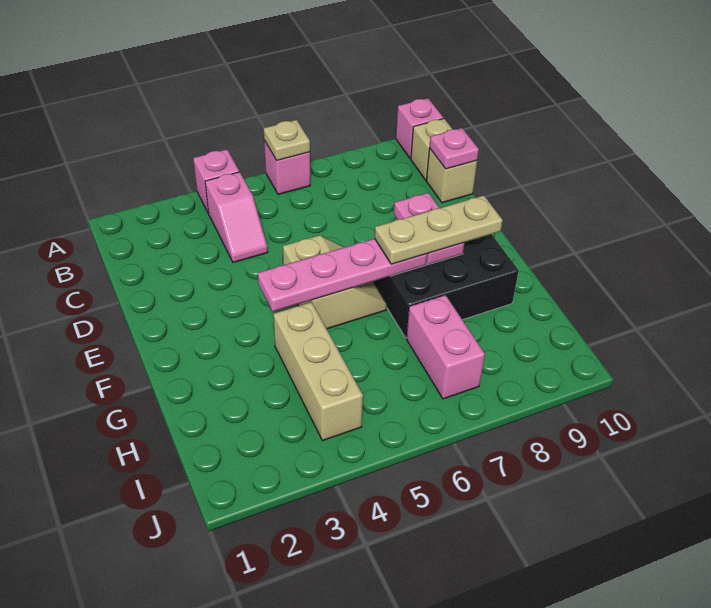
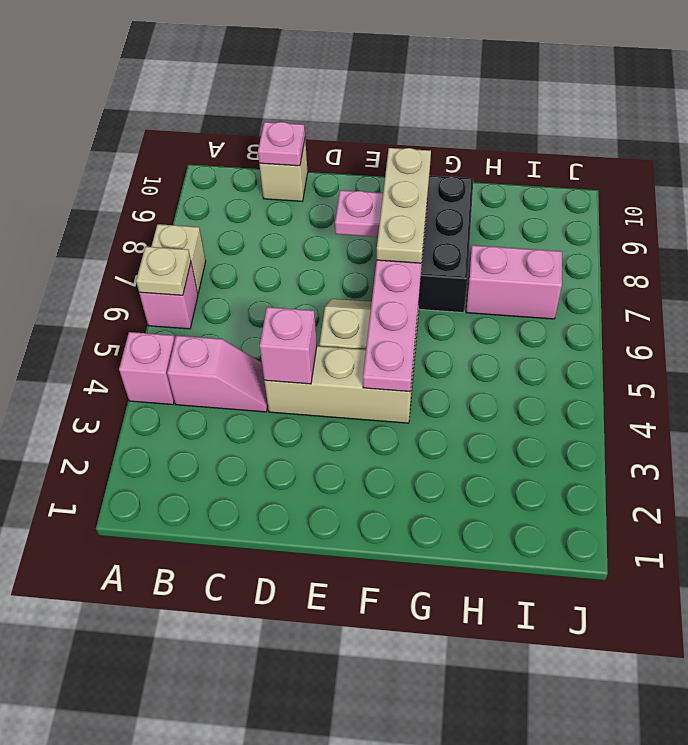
pink brick A10 level 1 -> pink brick D4 level 2
tan brick B10 level 1 -> tan brick A7 level 1
tan brick G4:I4 level 1 -> tan brick D4:F4 level 1

